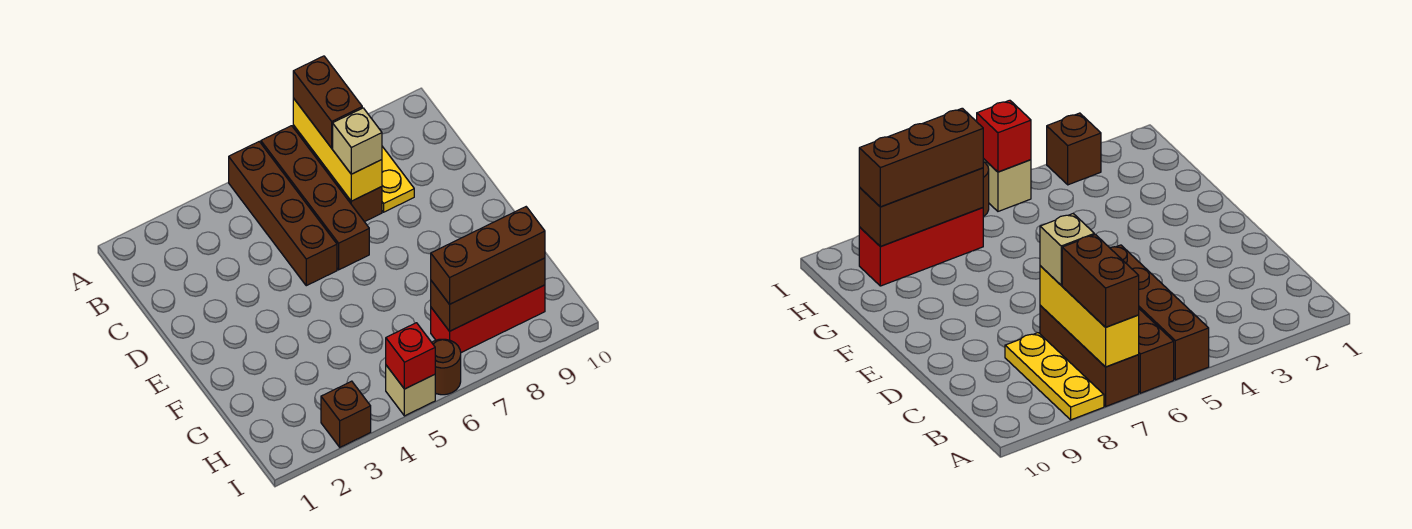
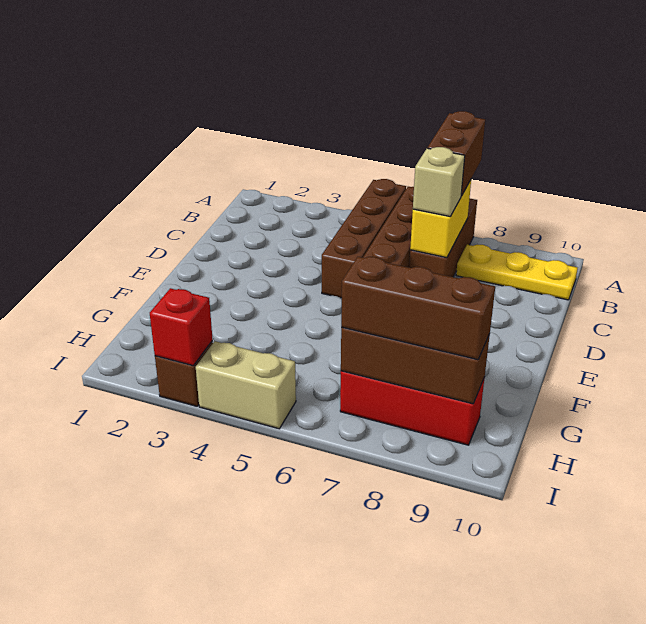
yellow brick A7:C7 level 2 -> yellow brick B7:C7 level 2
yellow plate A8:C8 level 1 -> yellow plate B8:B10 level 1
tan brick I5 level 1 -> tan brick I4:I5 level 1
red brick I5 level 2 -> red brick I3 level 2
brown round brick I6 level 1 -> none

